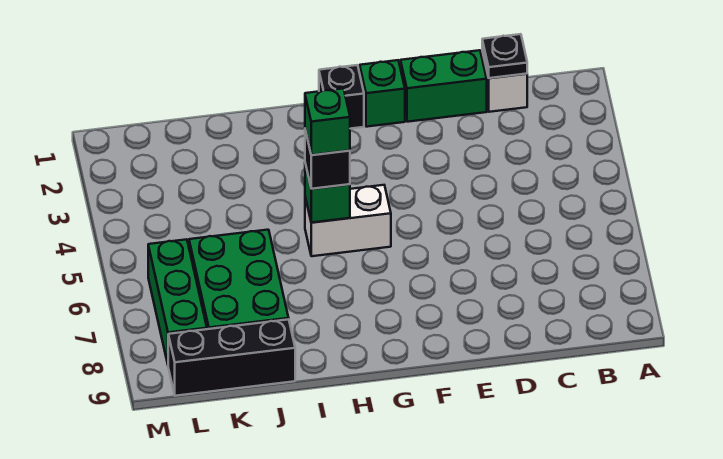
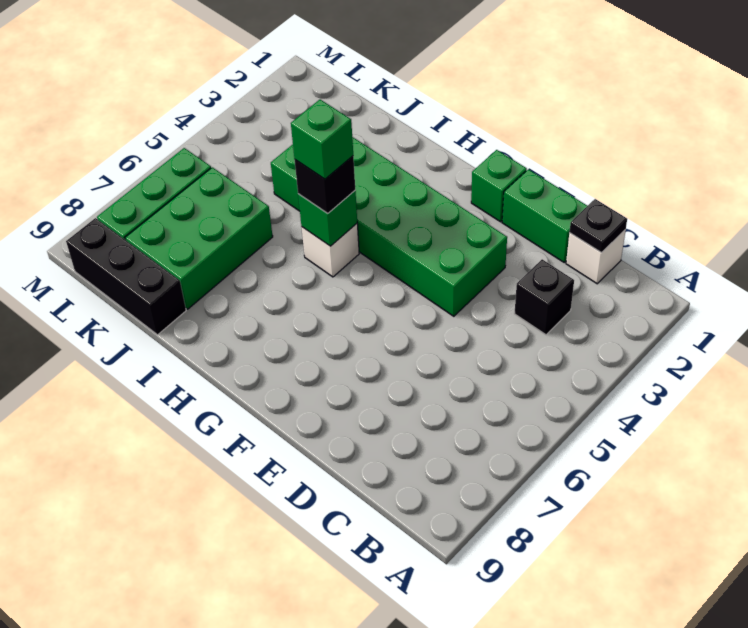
none -> green brick E3:J4 level 1
black brick G1 level 1 -> black brick C3 level 1
white brick G5:H5 level 1 -> white brick H5 level 1

